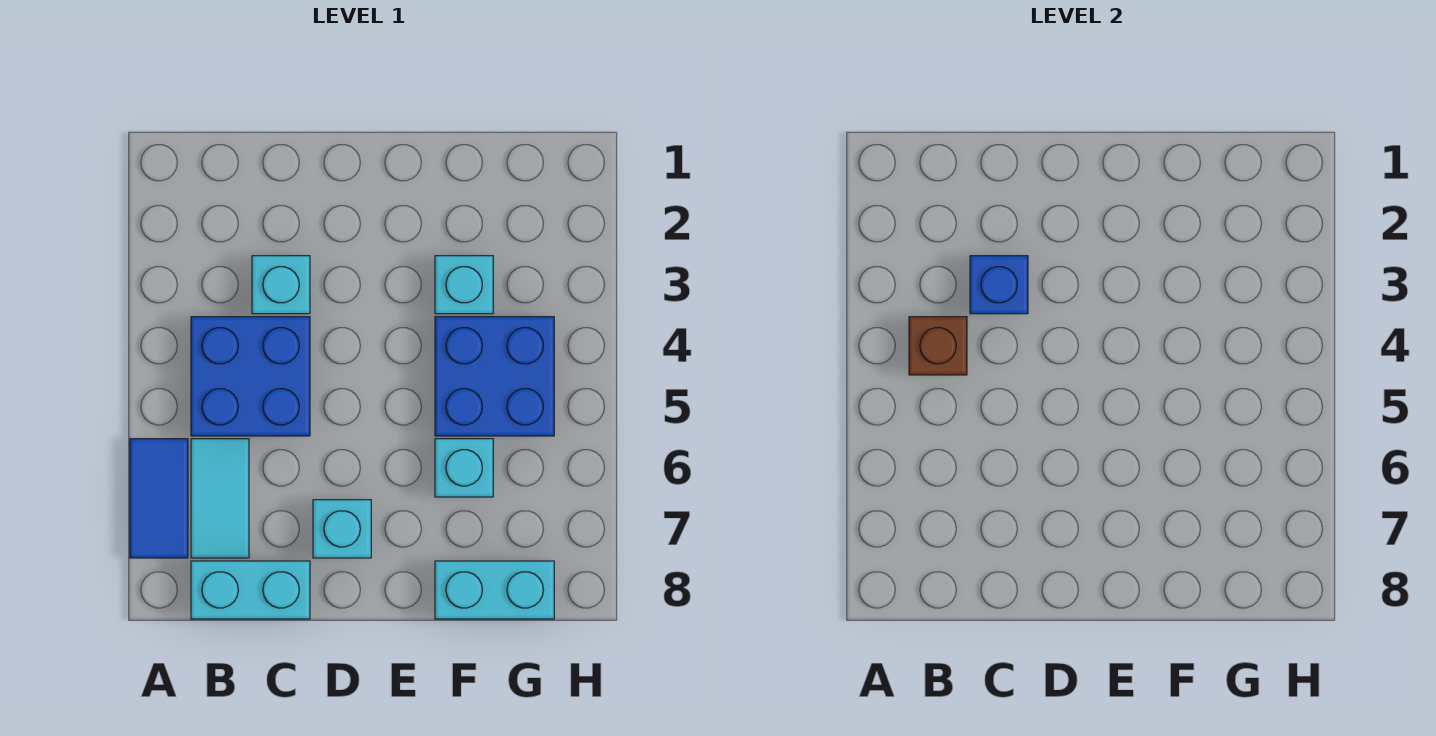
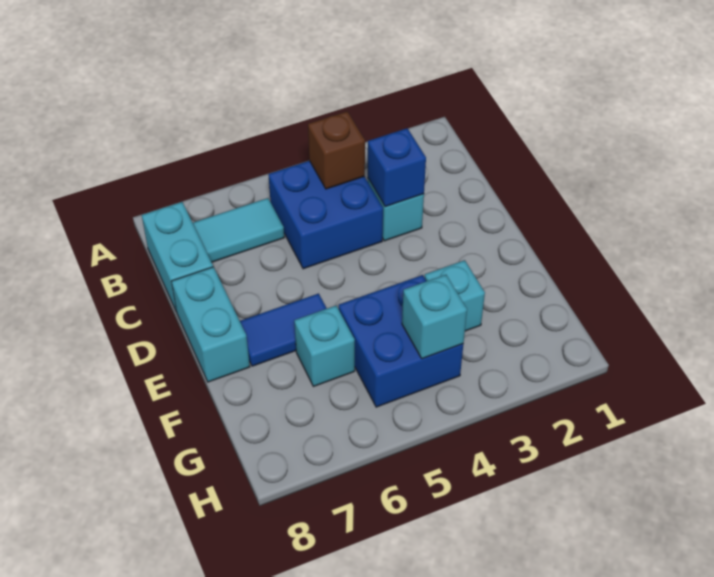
blue tile A6:A7 level 1 -> blue tile E6:E7 level 1
cyan brick D7 level 1 -> cyan brick G4 level 2
cyan brick F8:G8 level 1 -> cyan brick D8:E8 level 1

